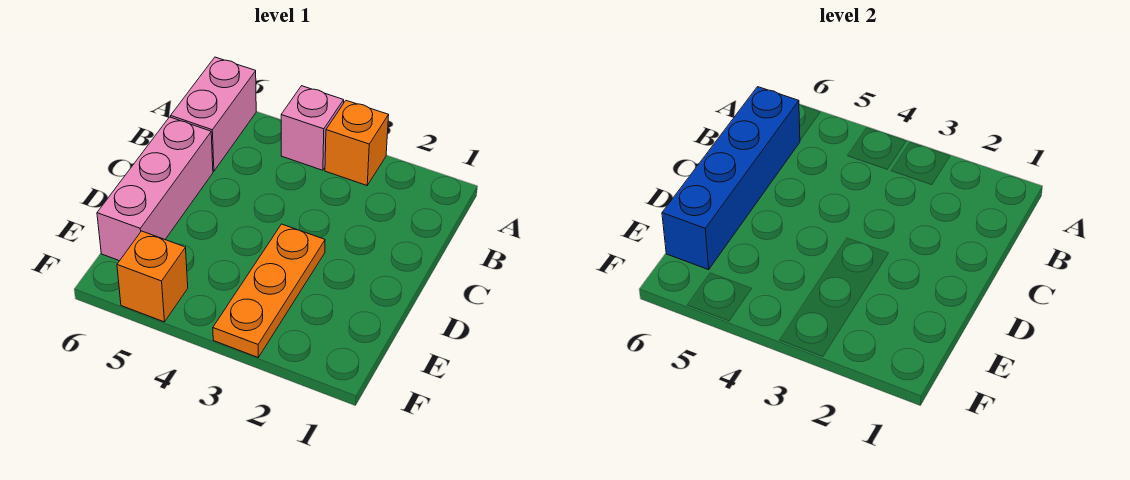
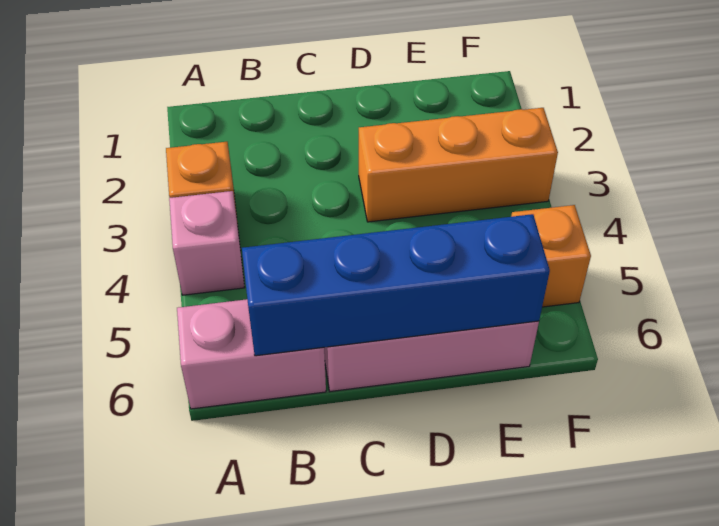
orange plate D3:F3 level 1 -> orange brick D3:F3 level 1

